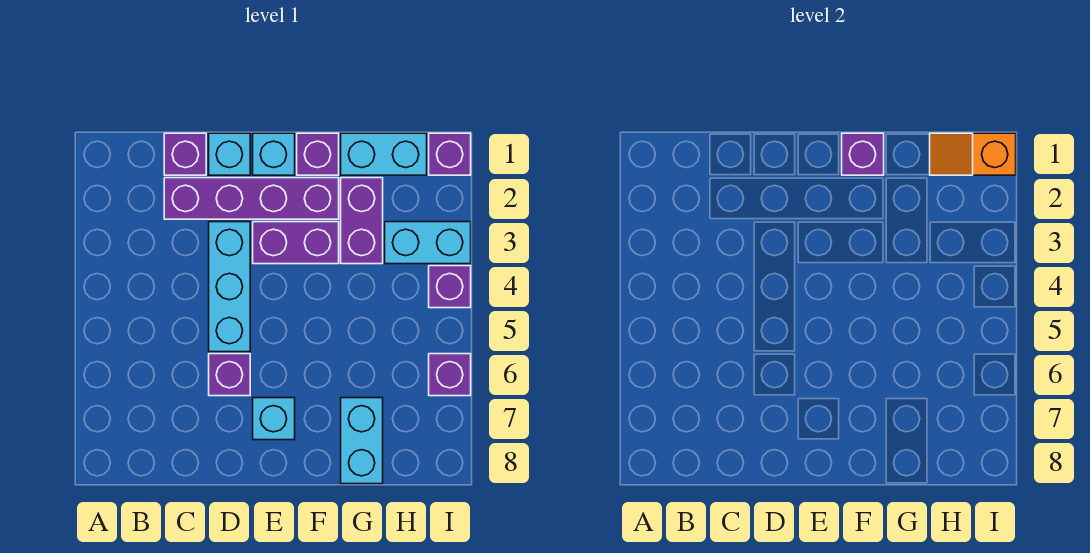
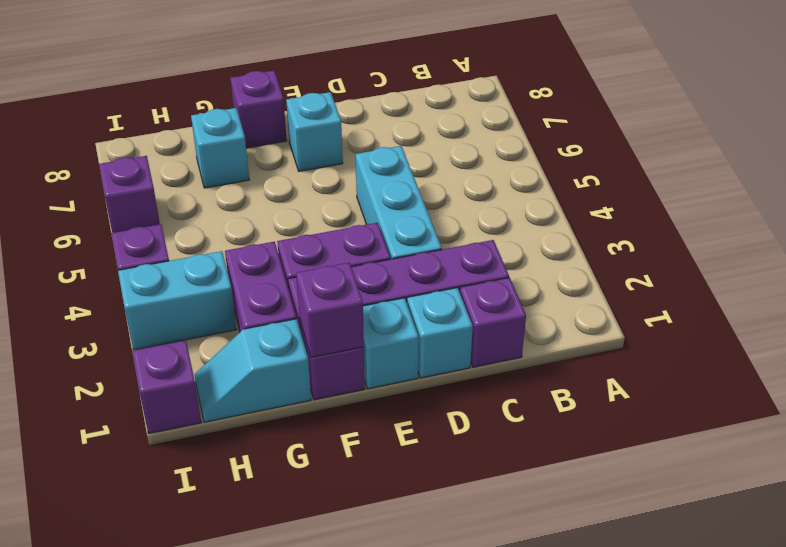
purple brick D6 level 1 -> purple brick F8 level 1
cyan brick G1:H1 level 1 -> cyan slope G1:H1 level 1 top G
cyan brick G7:G8 level 1 -> cyan brick G7 level 1
orange slope H1:I1 level 2 top I -> none

